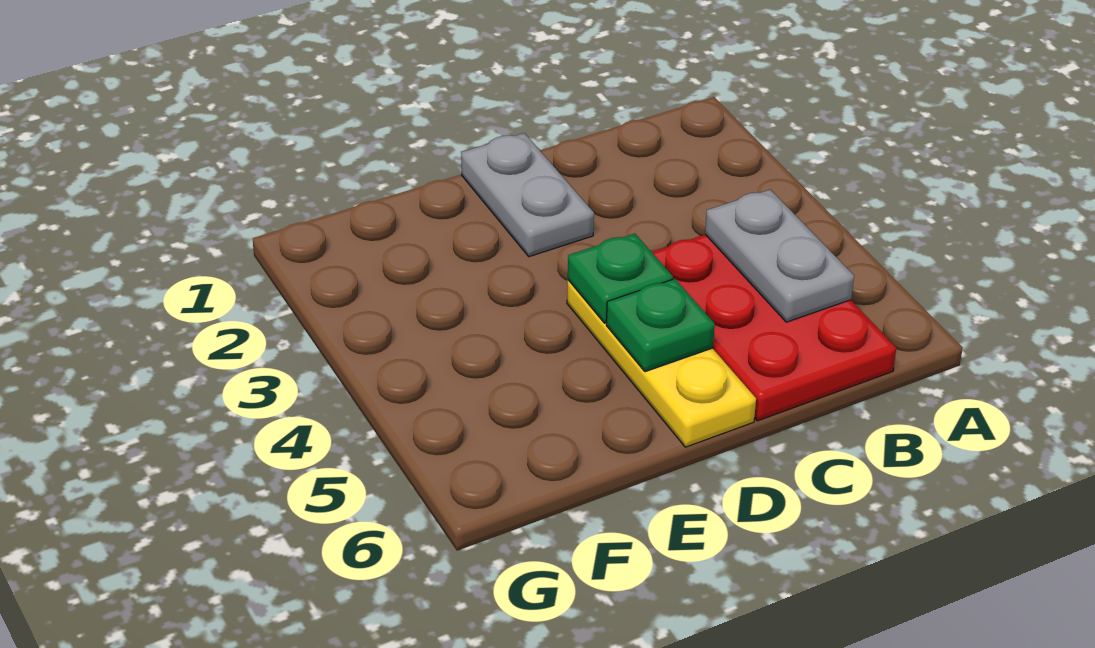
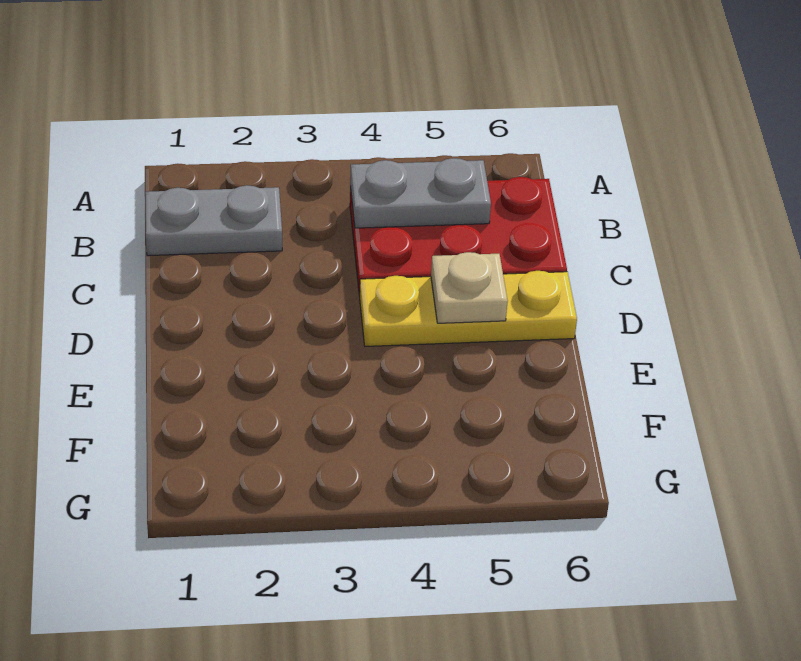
grey plate D1:D2 level 1 -> grey plate B1:B2 level 1
green plate D4 level 2 -> none
green plate D5 level 2 -> tan plate D5 level 2

